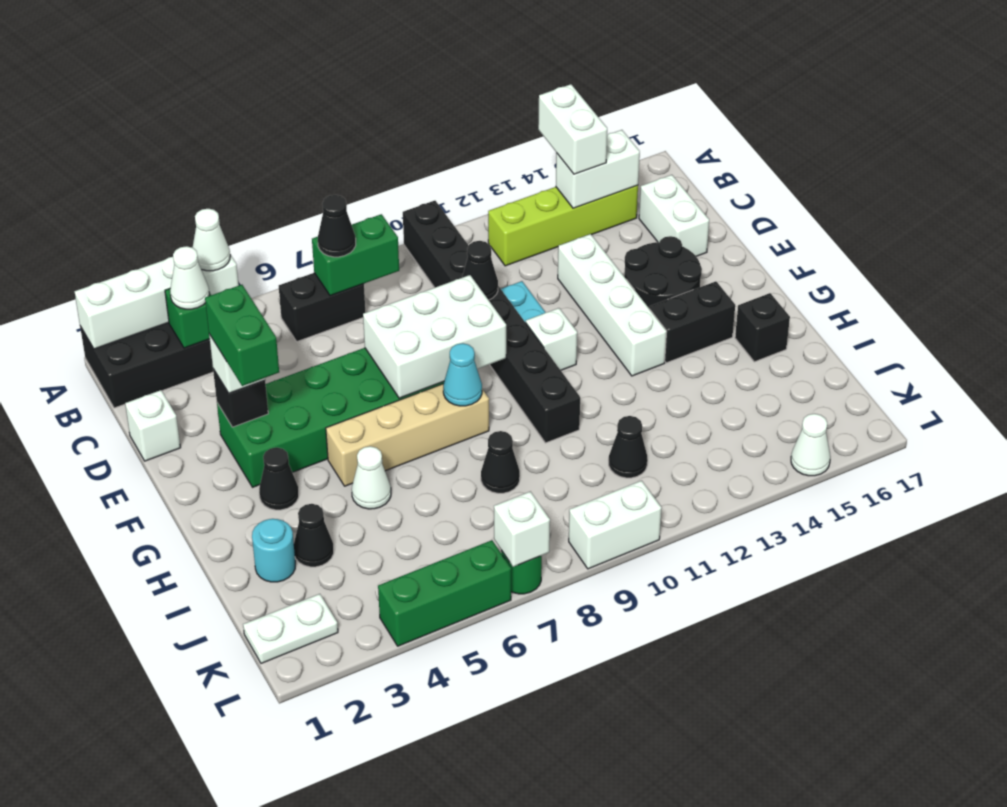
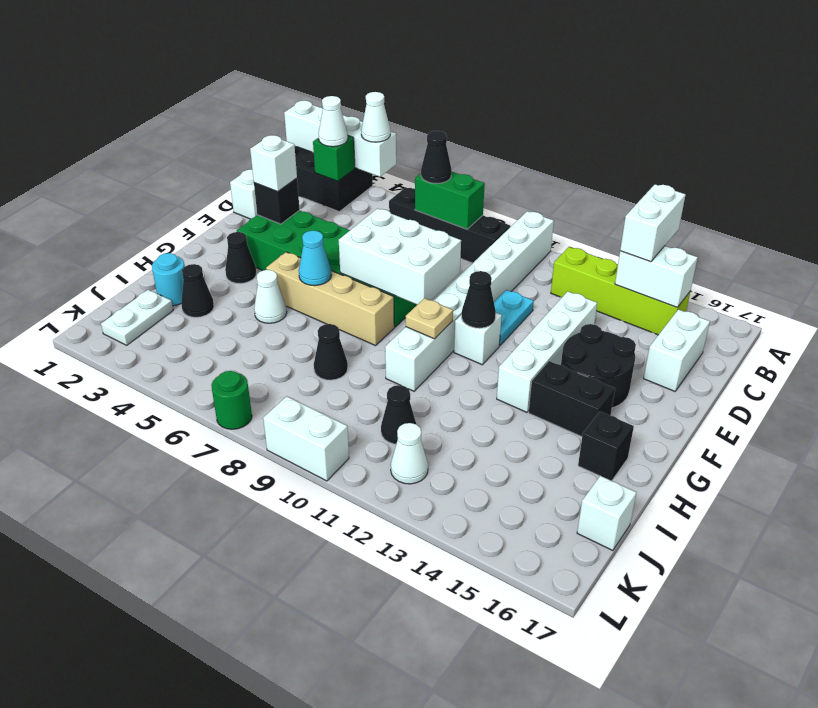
black brick A10:H10 level 1 -> white brick A10:H10 level 1
black brick B6:B7 level 1 -> black brick B6:B9 level 1
black cone D10 level 2 -> black cone F11 level 2
green brick E3:F3 level 4 -> none
cyan cone G8 level 2 -> cyan cone G6 level 2
none -> tan plate G10 level 2
white plate K1:K2 level 1 -> white plate J2:K2 level 1
green brick L4:L6 level 1 -> none
white brick L7 level 2 -> white brick J17 level 1
white cone L15 level 1 -> white cone K12 level 1

